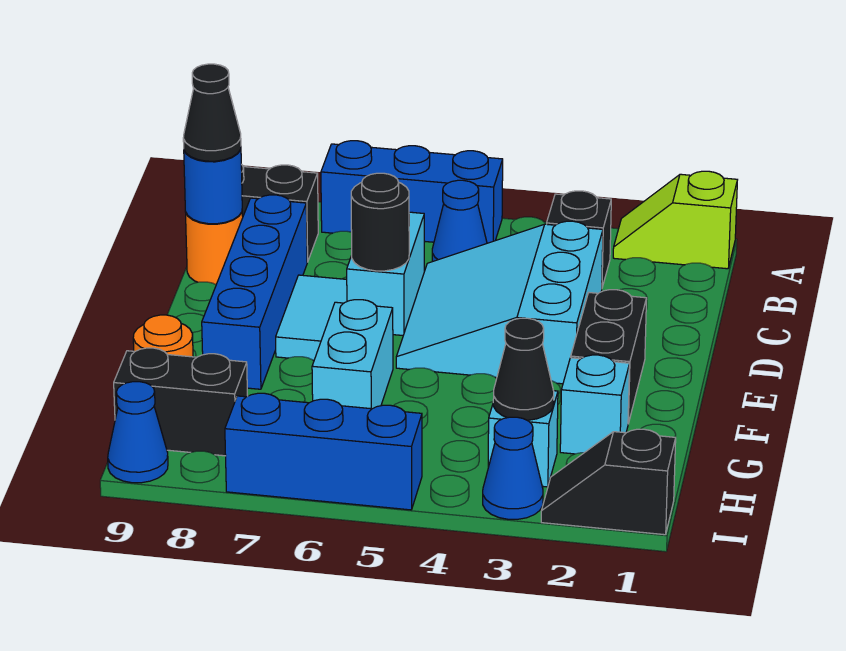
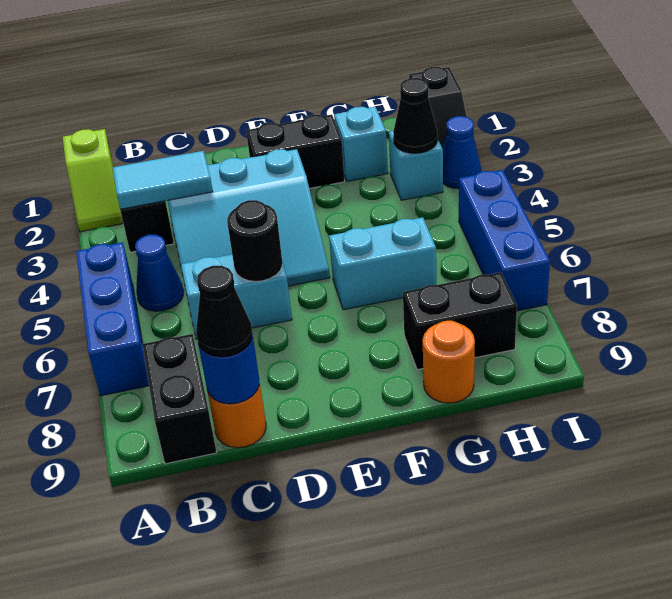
blue brick C8:F8 level 1 -> none
cyan tile D7:E7 level 1 -> cyan tile B3:C3 level 2
black brick H8:H9 level 1 -> black brick G8:H8 level 1
blue cone I9 level 1 -> none

